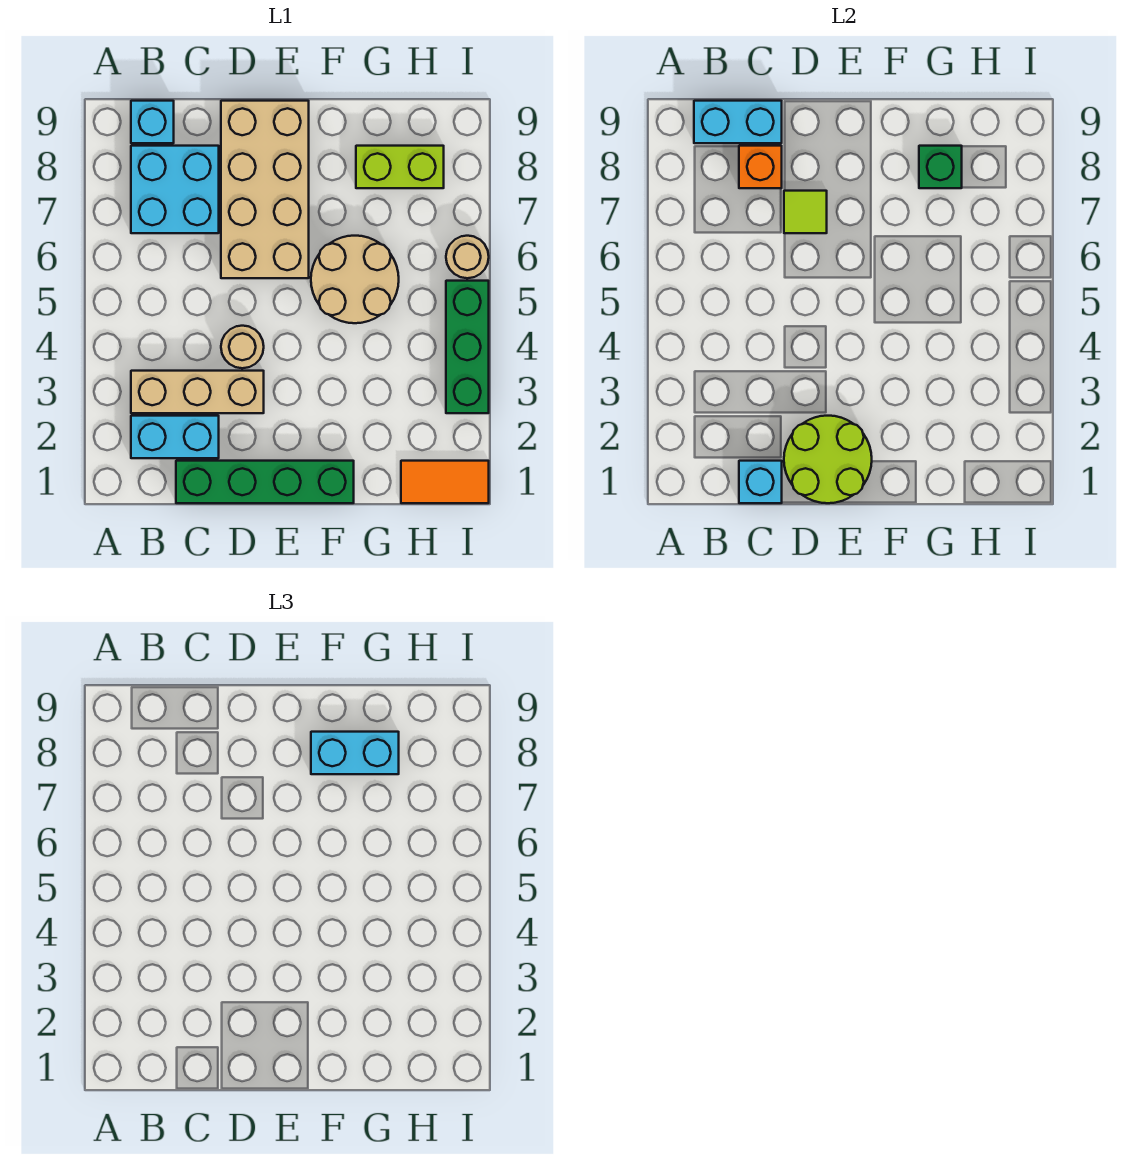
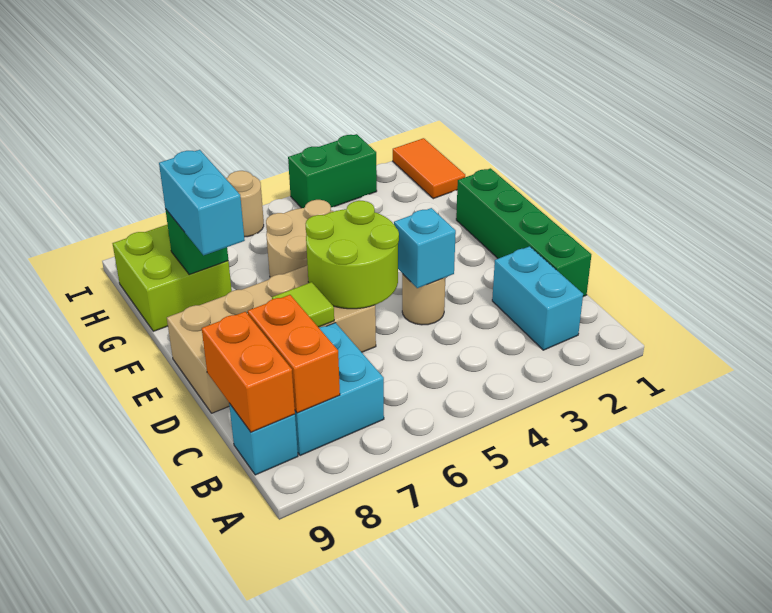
tan brick B3:D3 level 1 -> none
cyan brick B9:C9 level 2 -> orange brick B9:C9 level 2
cyan brick C1 level 2 -> cyan brick D4 level 2
orange brick C8 level 2 -> orange brick B8:C8 level 2
lime round brick D1:E2 level 2 -> lime round brick D5:E6 level 2
lime brick G8:H8 level 1 -> lime brick G8:H9 level 1
green brick I3:I5 level 1 -> green brick I3:I4 level 1

